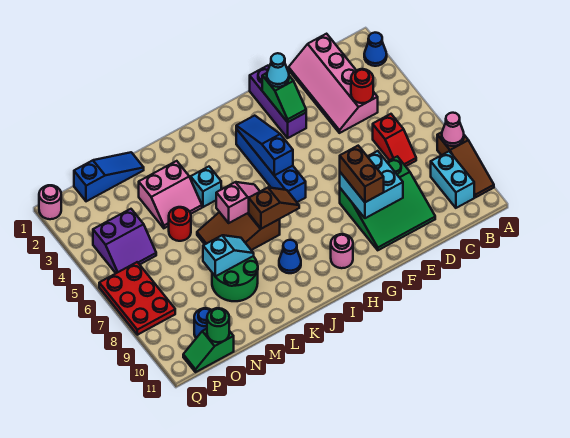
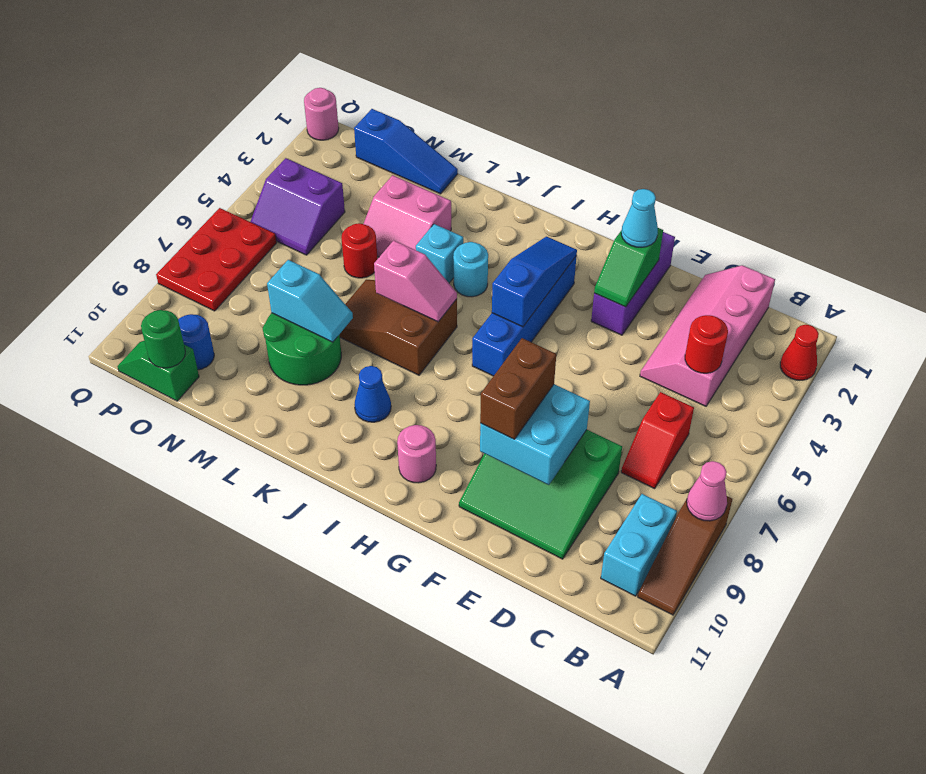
blue cone A2 level 1 -> red cone A2 level 1
brown slope I7:J7 level 2 top J -> none
none -> cyan round brick J4 level 1

